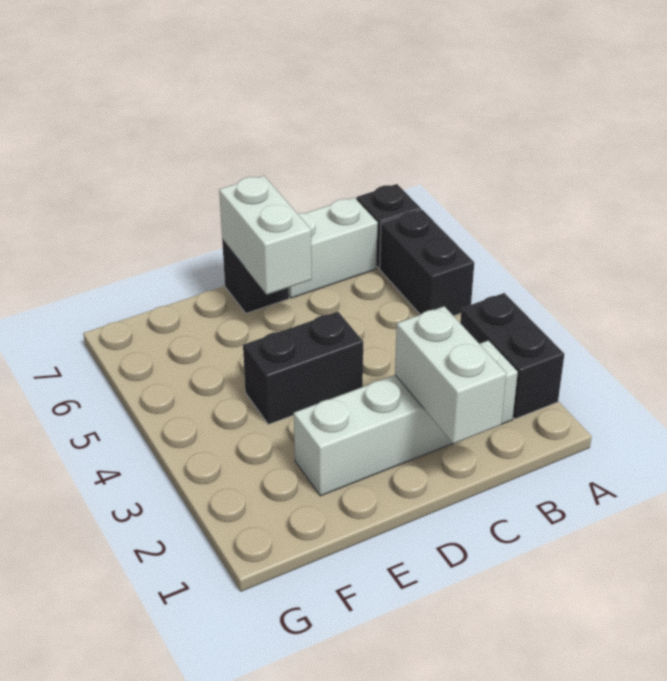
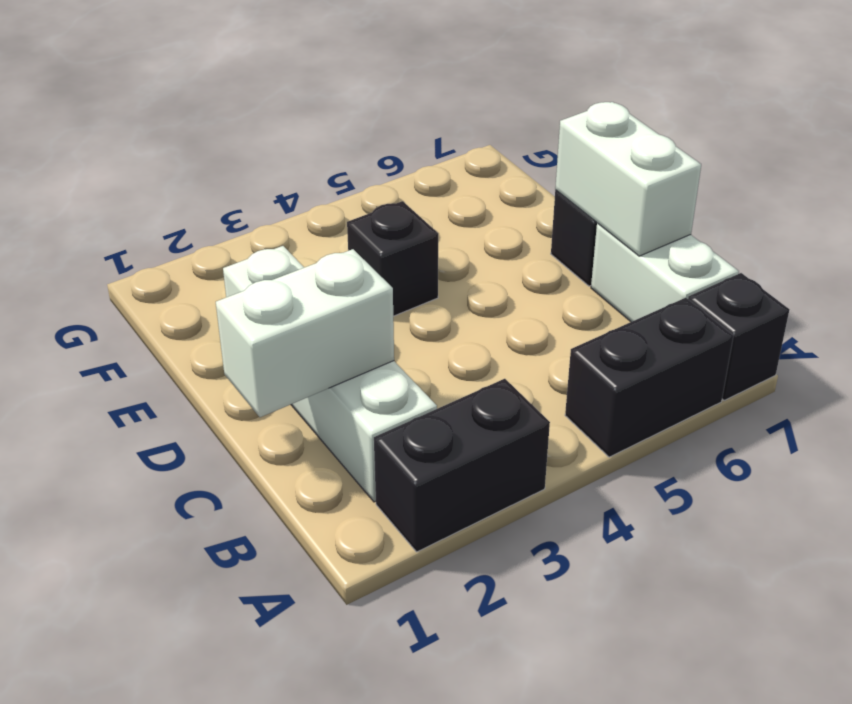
black brick D4:E4 level 1 -> black brick E4 level 1
white brick D6:D7 level 2 -> white brick C7:D7 level 2

